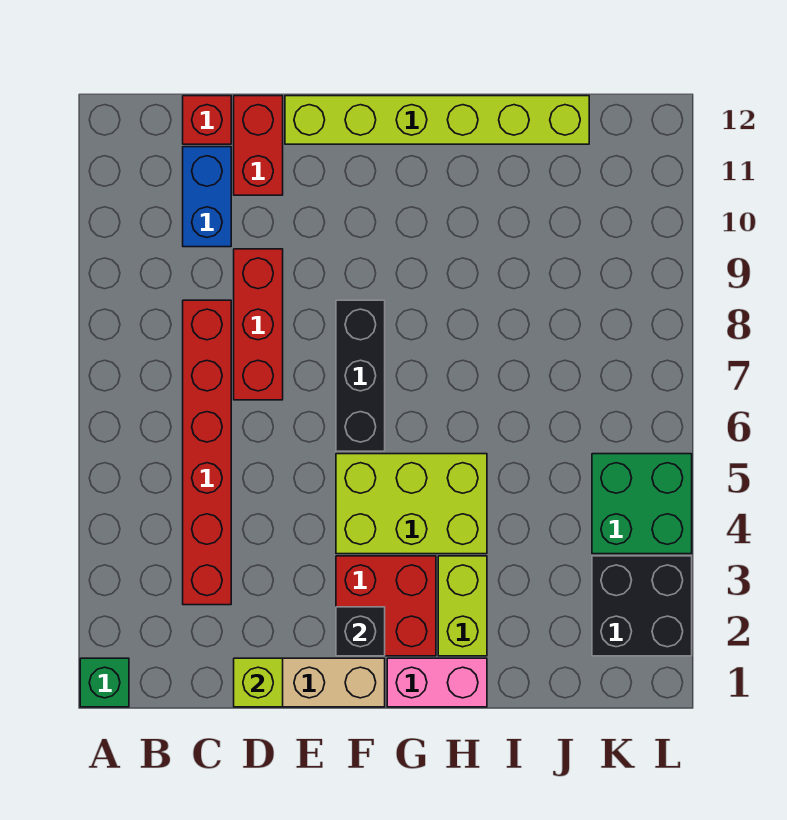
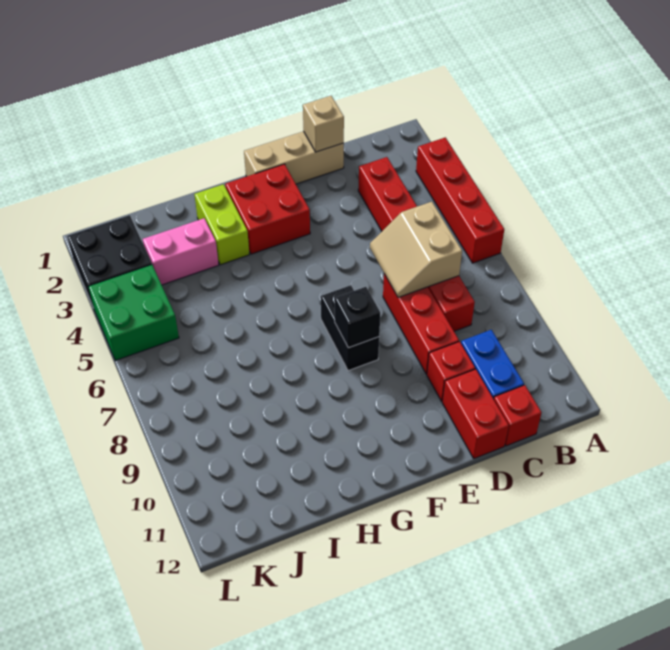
green brick A1 level 1 -> none
none -> red brick A3:A6 level 1
none -> tan slope C6:D7 level 2 top C
lime brick D1 level 2 -> tan brick D1 level 2
none -> red brick D10 level 1
lime brick E12:J12 level 1 -> none
black brick F2 level 2 -> black brick F8 level 2
lime brick F4:H5 level 1 -> none
black brick F6:F8 level 1 -> black brick F7:F8 level 1
pink brick G1:H1 level 1 -> pink brick I3:J3 level 1

